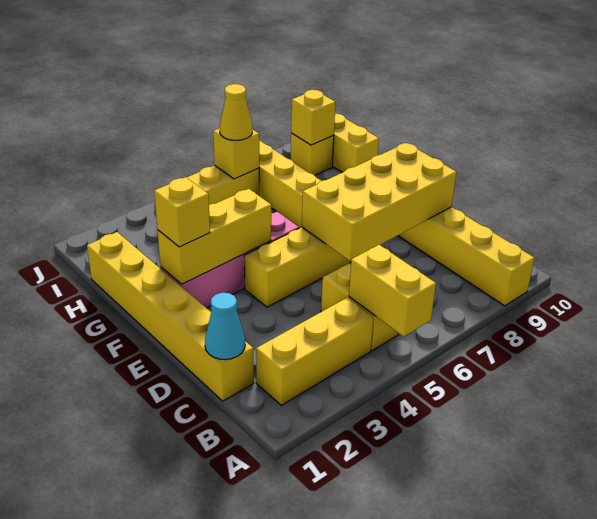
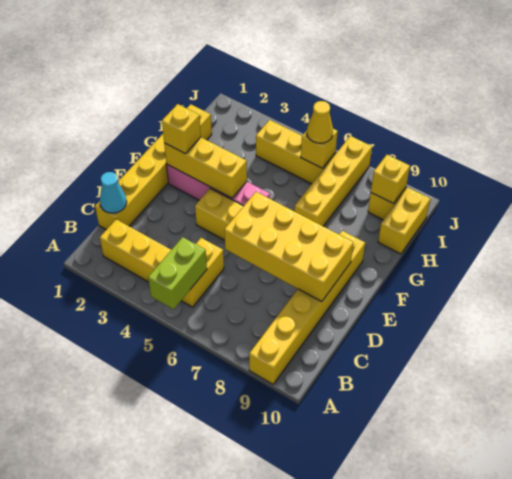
yellow brick A5:B5 level 2 -> lime brick A5:B5 level 2

